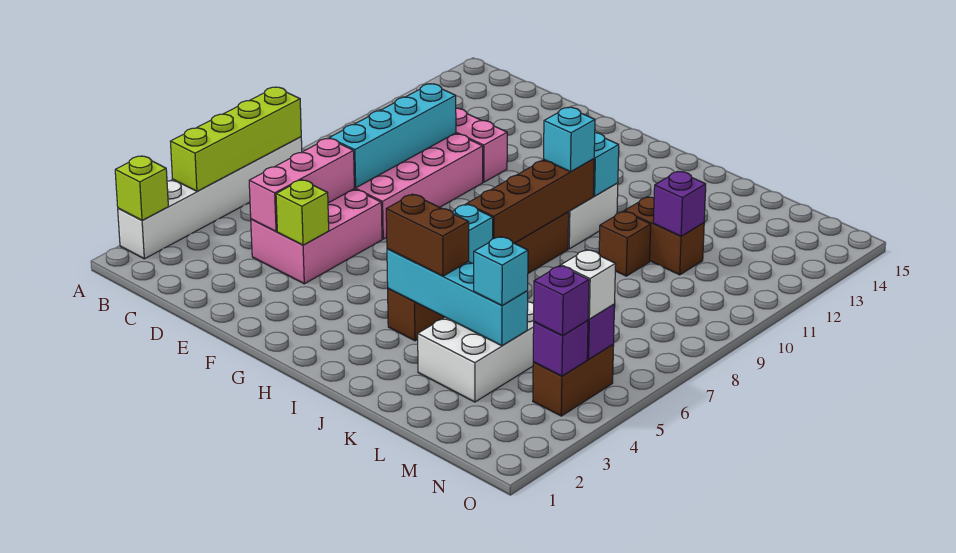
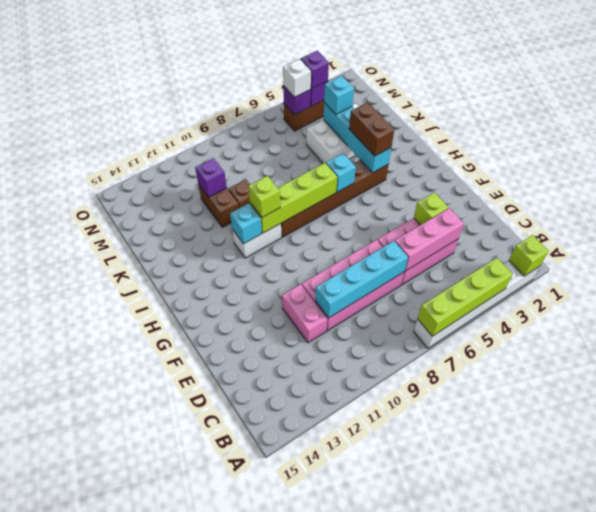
brown brick I7:I10 level 2 -> lime brick I7:I10 level 2
cyan brick I10 level 3 -> lime brick I10 level 3

